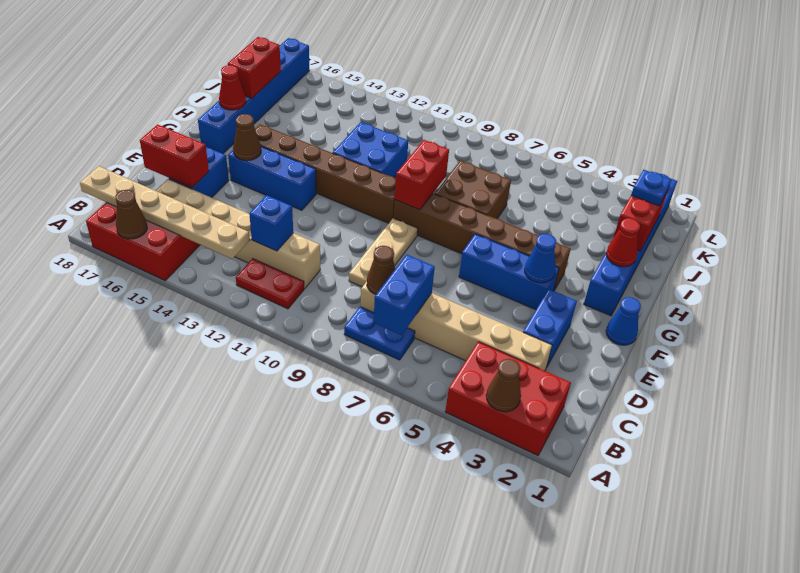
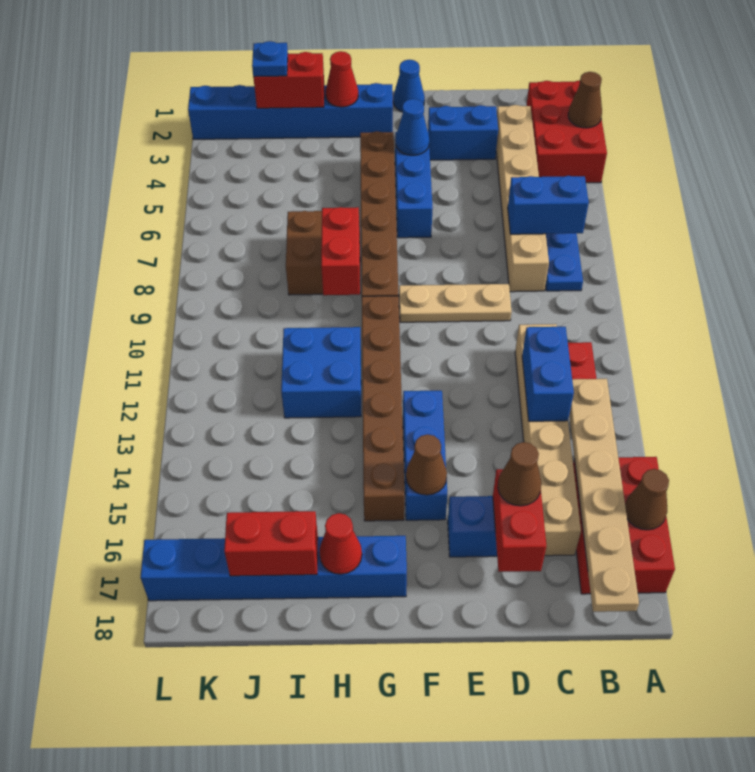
brown cone C8 level 2 -> brown cone D16 level 3
blue brick C12 level 2 -> blue brick C12:C13 level 2
red brick G9:H9 level 2 -> red brick H8:H9 level 2

